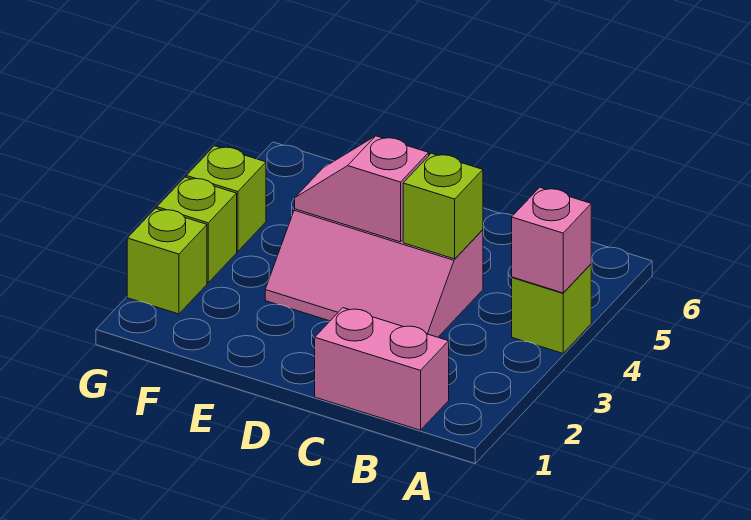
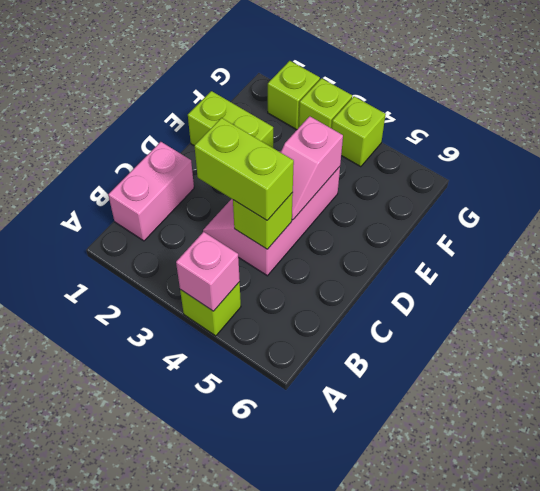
none -> lime brick C3:C4 level 3
pink slope D4:E4 level 2 top D -> pink slope D4:E4 level 2 top E
none -> lime brick E1:E2 level 1

